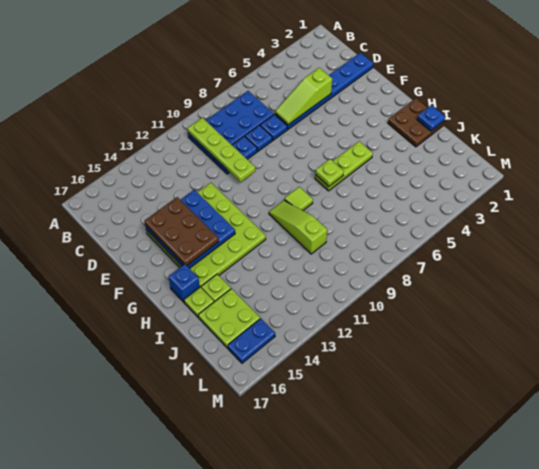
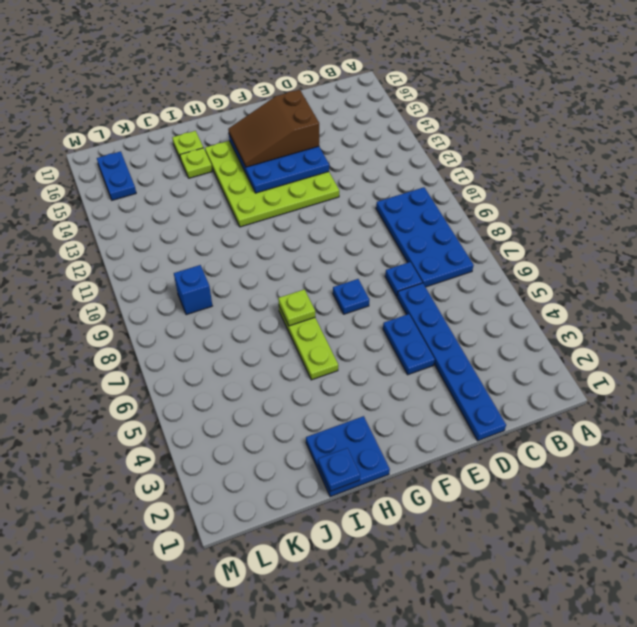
lime plate B10:E10 level 2 -> none
lime slope D4:D6 level 2 top 4 -> none
blue plate D8 level 1 -> blue plate F7 level 1
blue plate D9:D10 level 1 -> blue plate E4:E5 level 1
brown plate E14:G15 level 3 -> brown slope E14:G15 level 3 top E
brown plate H1:I2 level 1 -> blue plate H1:I2 level 1
lime tile H9 level 1 -> none
lime slope H10:J10 level 1 top J -> none
blue brick H16 level 1 -> blue brick K9 level 1
lime plate J15:K16 level 1 -> none

